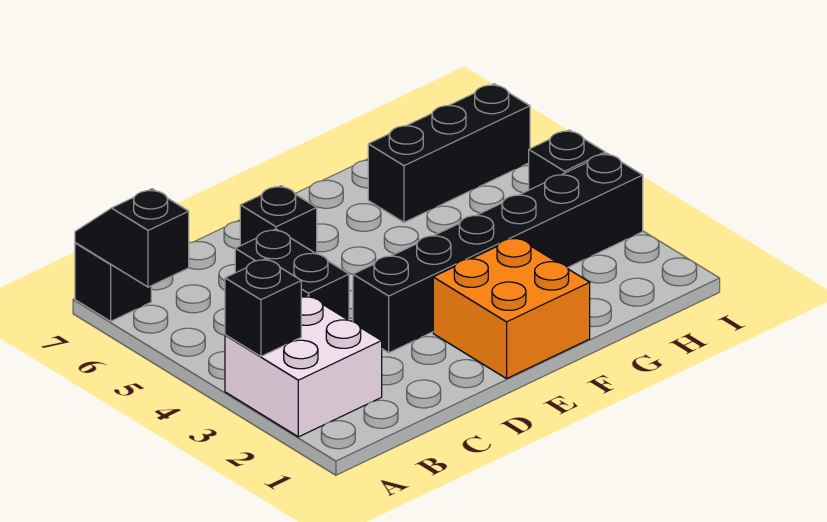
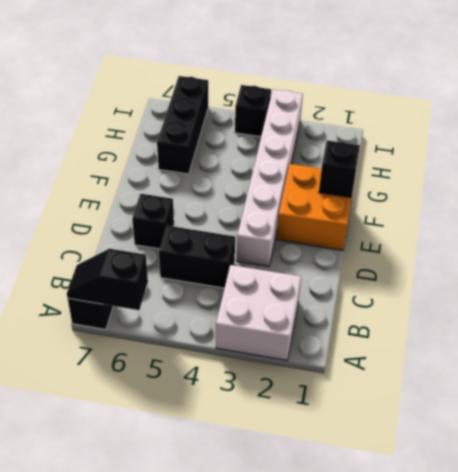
black brick A3 level 2 -> black brick F1 level 2
black brick D3:I3 level 1 -> white brick D3:I3 level 1

